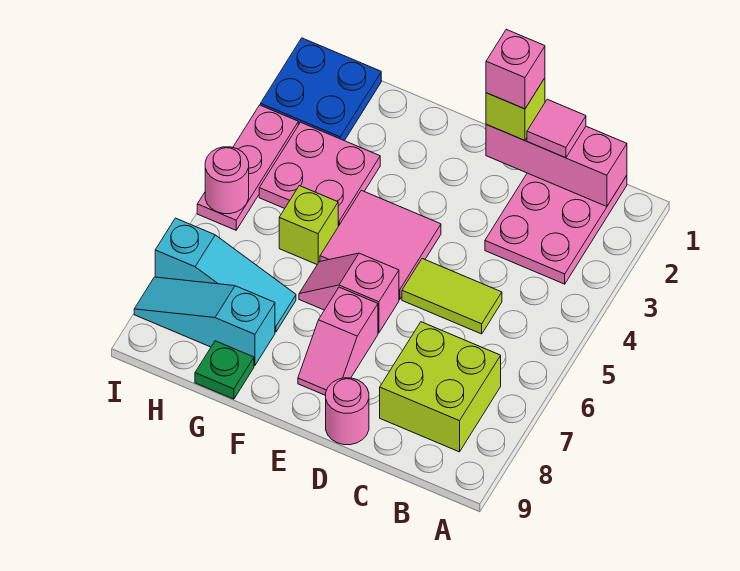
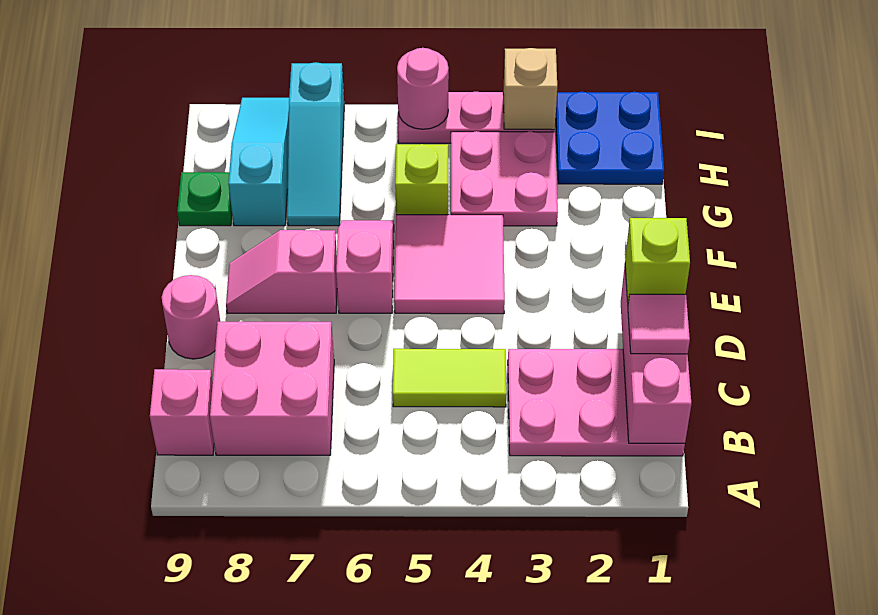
lime brick B7:C8 level 1 -> pink brick B7:C8 level 1
lime tile C5:D5 level 1 -> lime tile C4:C5 level 1
pink brick D1 level 4 -> pink brick B9 level 1
none -> tan brick I3 level 2

